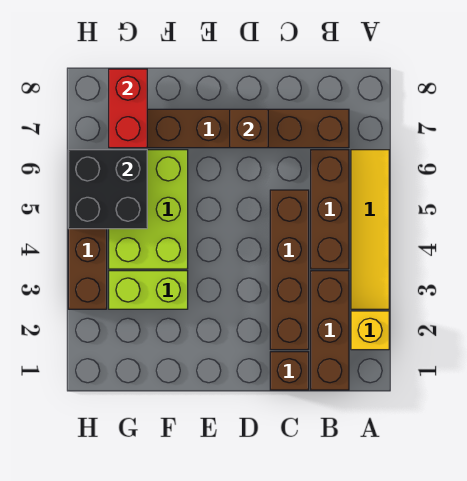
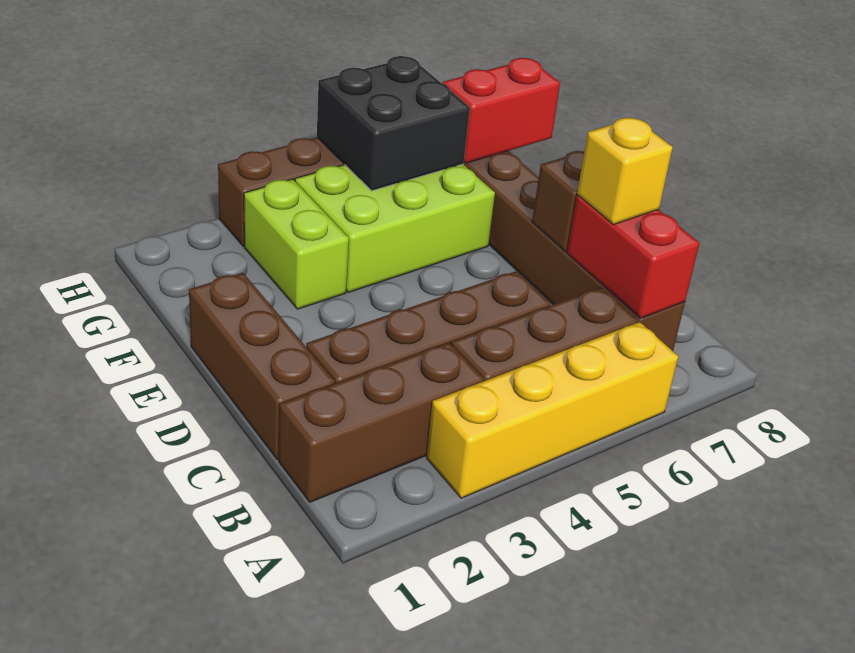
yellow brick A2 level 1 -> yellow brick C7 level 3
yellow tile A3:A6 level 1 -> yellow brick A3:A6 level 1
none -> red brick B7:C7 level 2
brown brick C1 level 1 -> brown brick C1:E1 level 1

